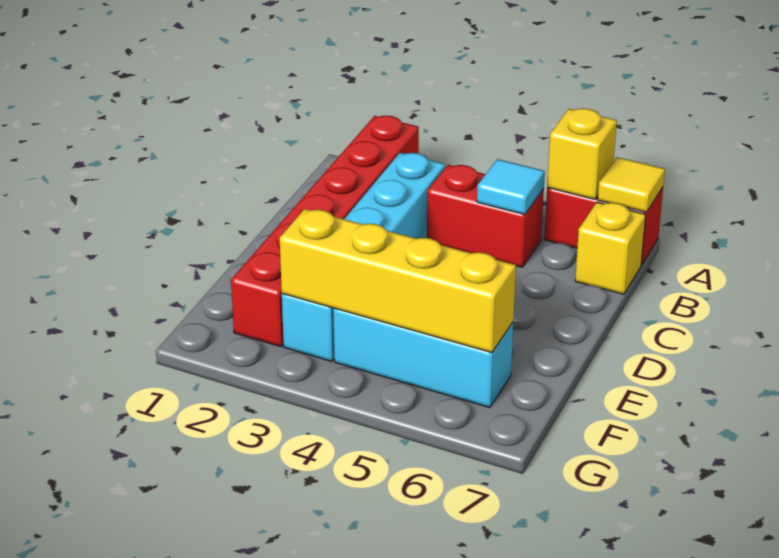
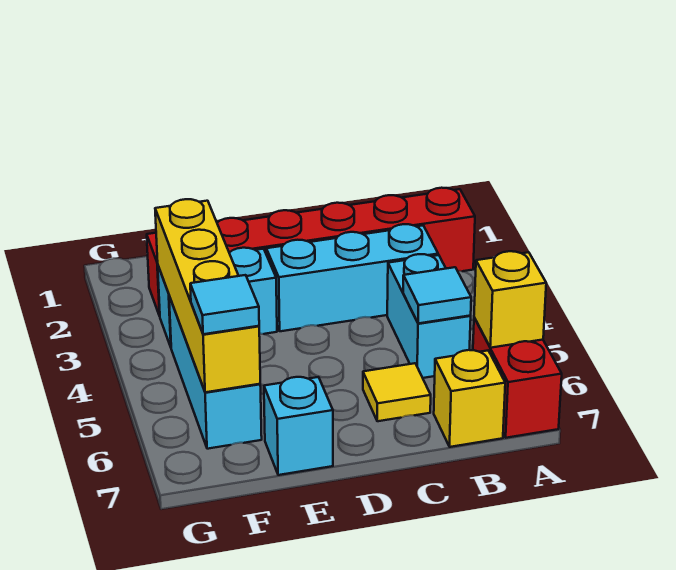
yellow tile A7 level 2 -> yellow tile C6 level 1
red brick B4:B5 level 1 -> cyan brick B4:B5 level 1
none -> cyan brick E7 level 1
none -> cyan tile F6 level 3

